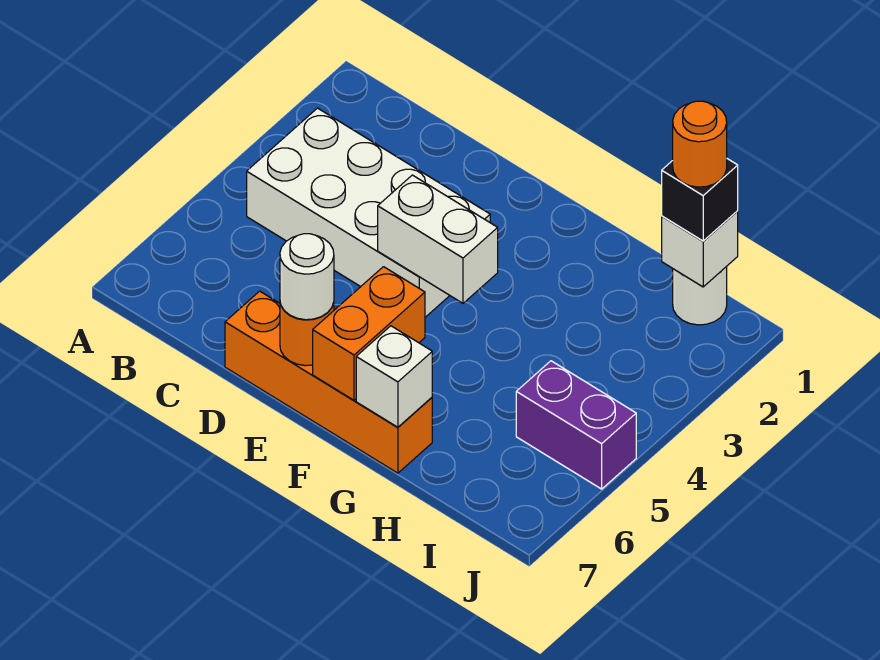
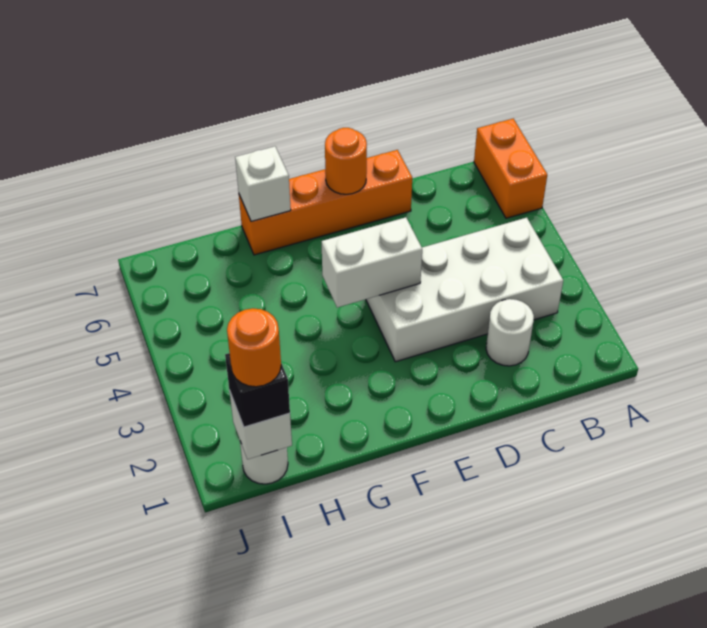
white round brick E7 level 3 -> white round brick C2 level 1
orange brick F6:F7 level 2 -> orange brick A6:A7 level 1
purple brick I5:J5 level 1 -> none

